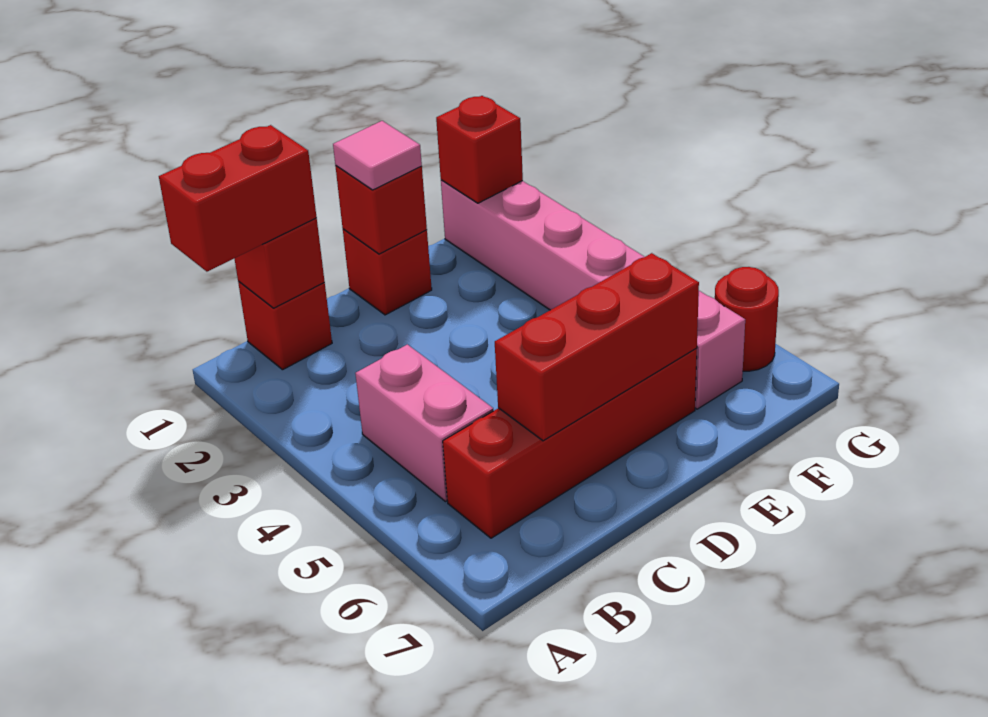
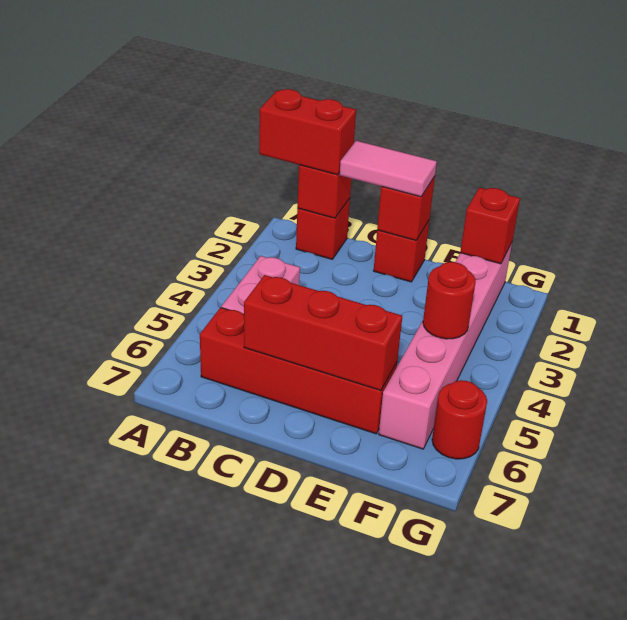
pink tile D1 level 3 -> pink tile C1:D1 level 3
none -> red round brick F4 level 2

